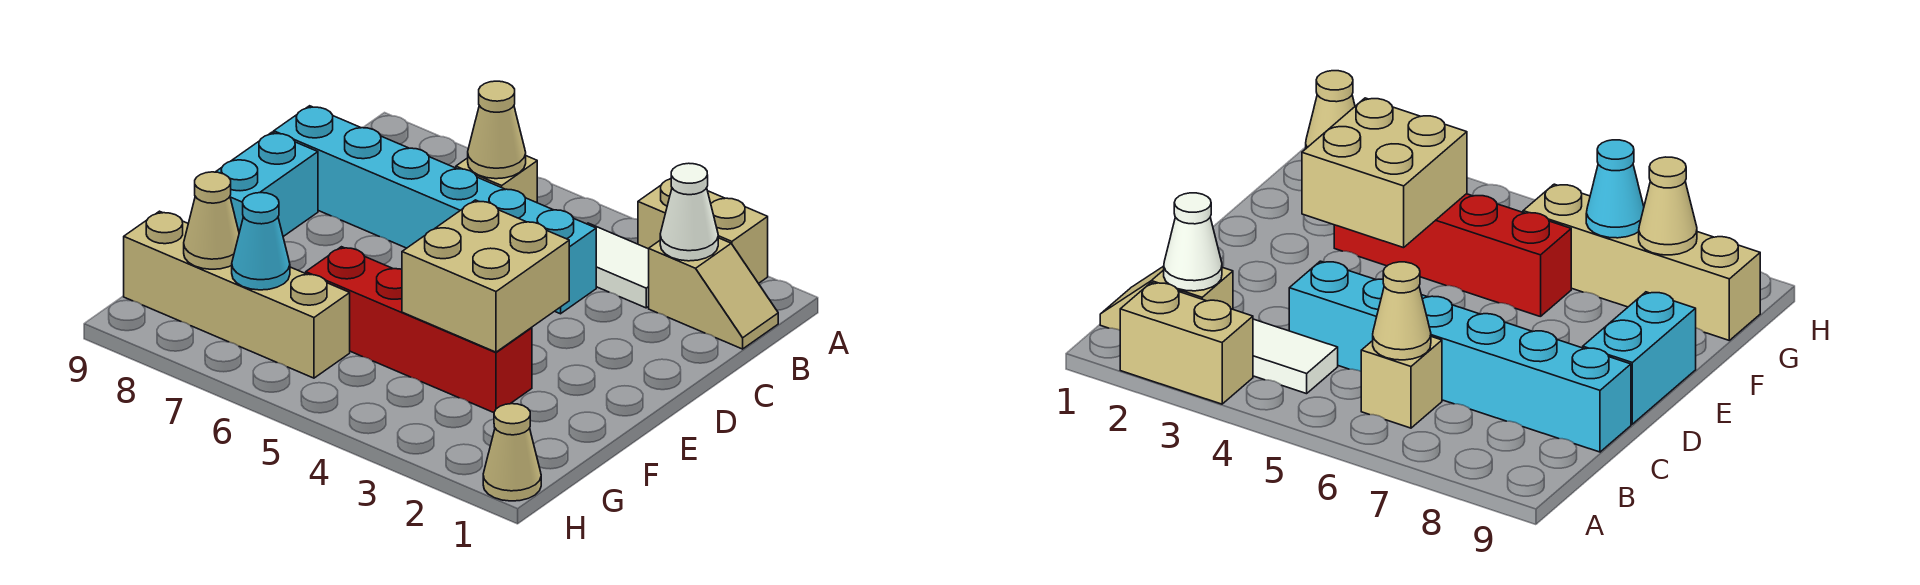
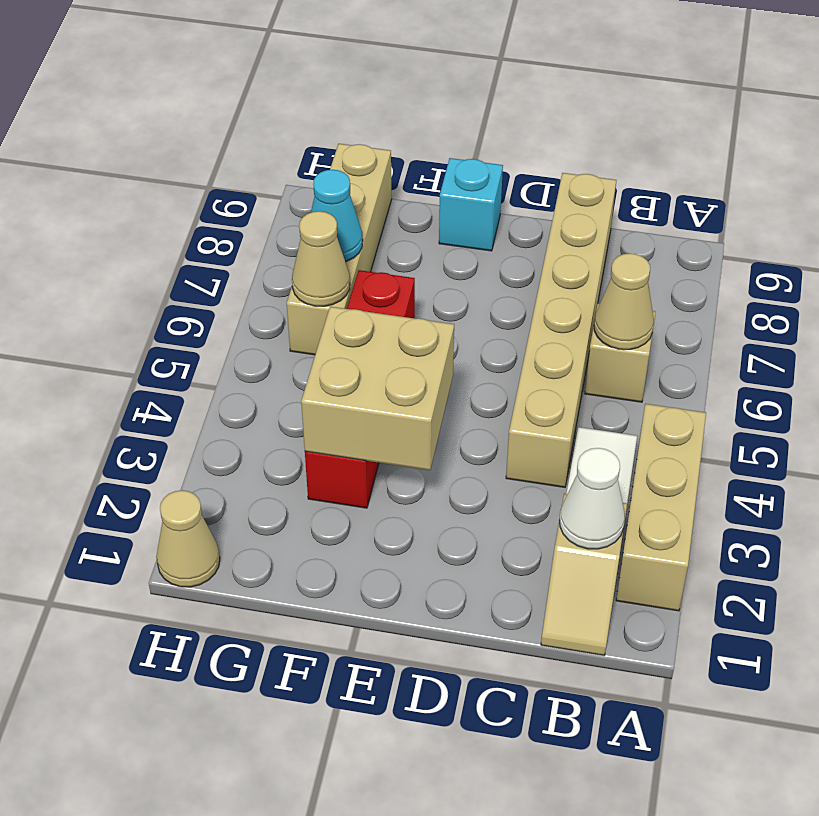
tan brick A2:A3 level 1 -> tan brick A2:A4 level 1
cyan brick C4:C9 level 1 -> tan brick C4:C9 level 1
cyan brick D9:E9 level 1 -> cyan brick E9 level 1
tan cone G8 level 2 -> tan cone G6 level 2

